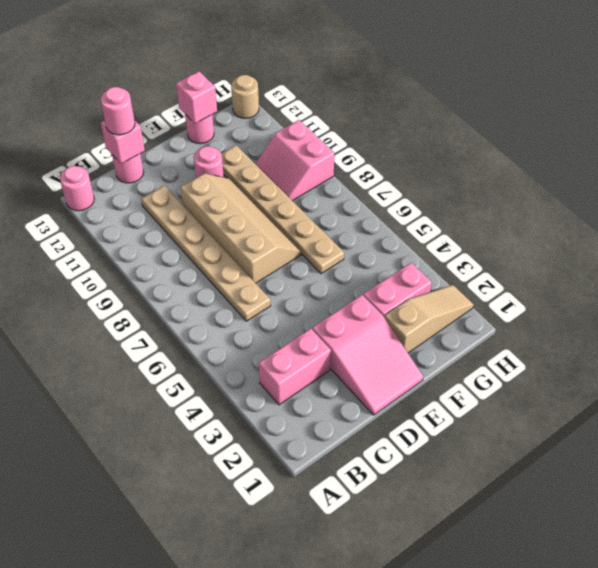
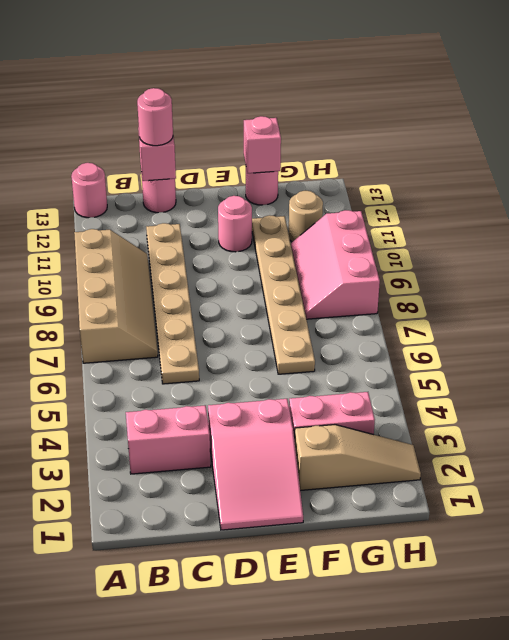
tan slope D7:E10 level 1 top D -> tan slope A7:B10 level 1 top A
pink slope G9:H10 level 1 top H -> pink slope G8:H10 level 1 top H
tan round brick H13 level 1 -> tan round brick G11 level 1

